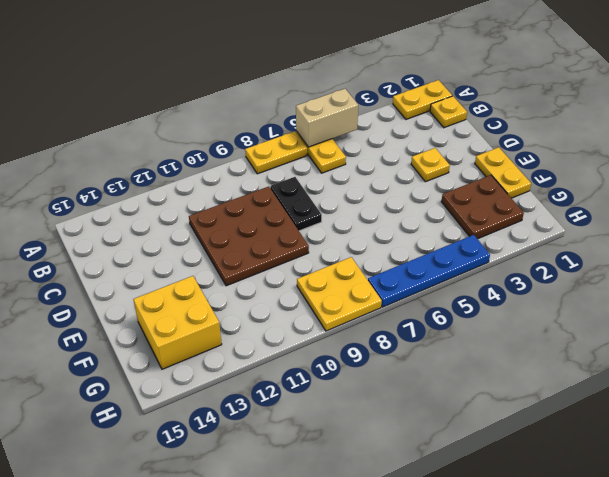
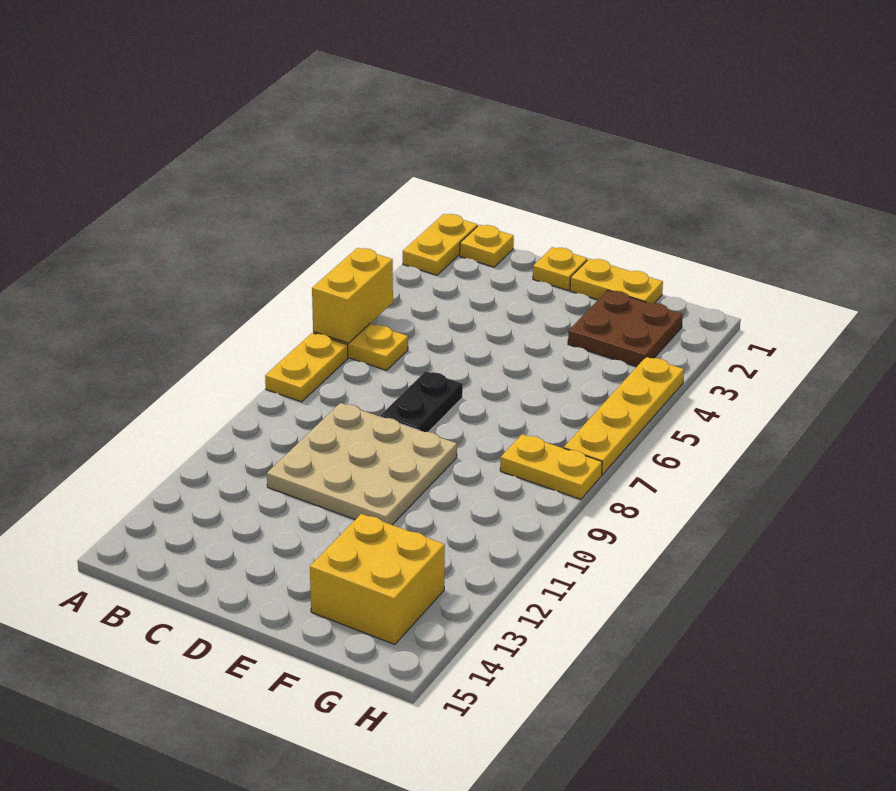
tan brick A5:A6 level 2 -> yellow brick A5:A6 level 2
black plate C8:D8 level 1 -> black plate D7:D8 level 1
brown plate C9:E11 level 1 -> tan plate C9:E11 level 1
yellow plate D3 level 1 -> yellow plate D1 level 1
yellow plate G8:H9 level 1 -> yellow plate G8:H8 level 1
blue plate H4:H7 level 1 -> yellow plate H4:H7 level 1

